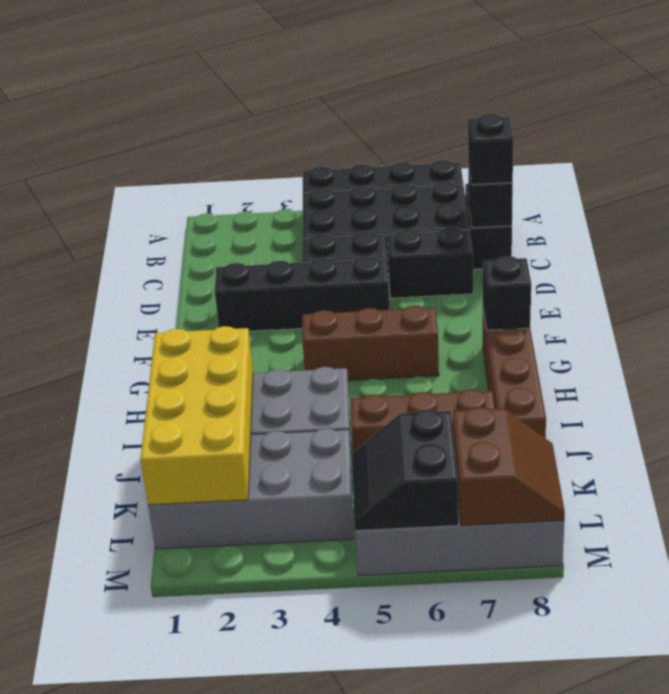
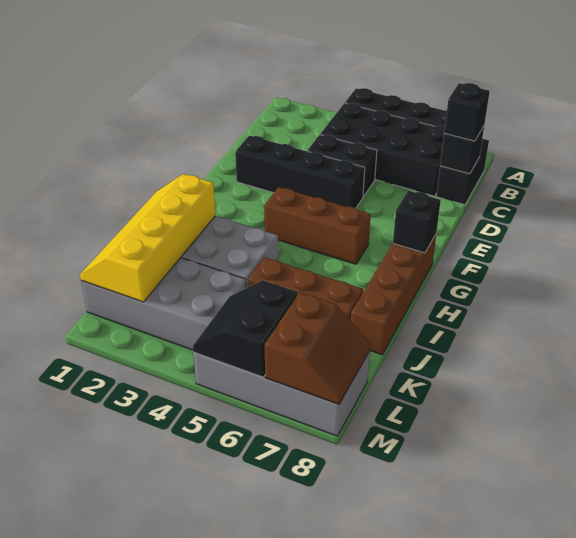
black brick D6:D7 level 1 -> none
yellow brick I1:L2 level 2 -> yellow slope I1:L2 level 2 top 2

